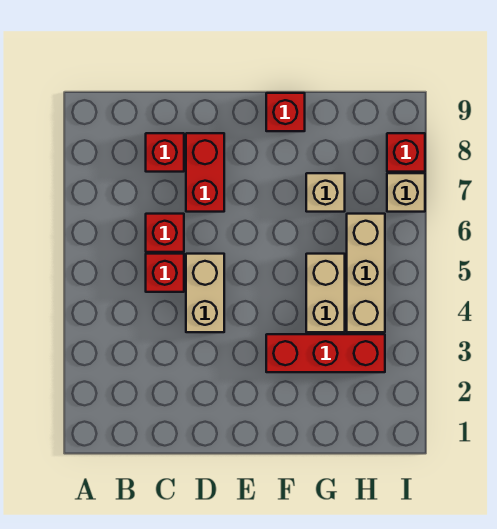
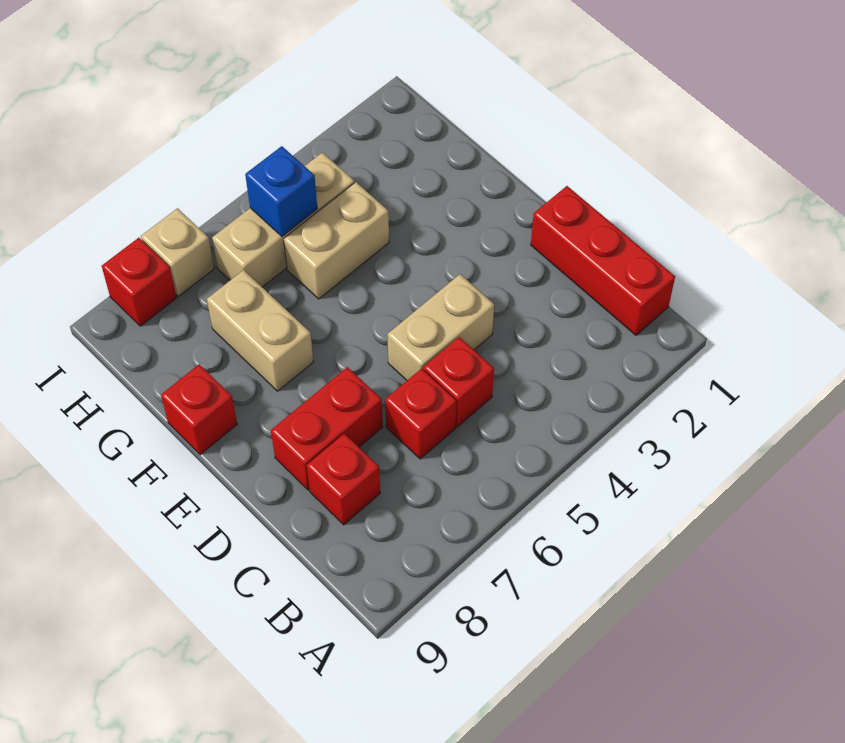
red brick F3:H3 level 1 -> red brick B1:D1 level 1
tan brick G7 level 1 -> tan brick F7:G7 level 1
none -> blue brick H5 level 2

